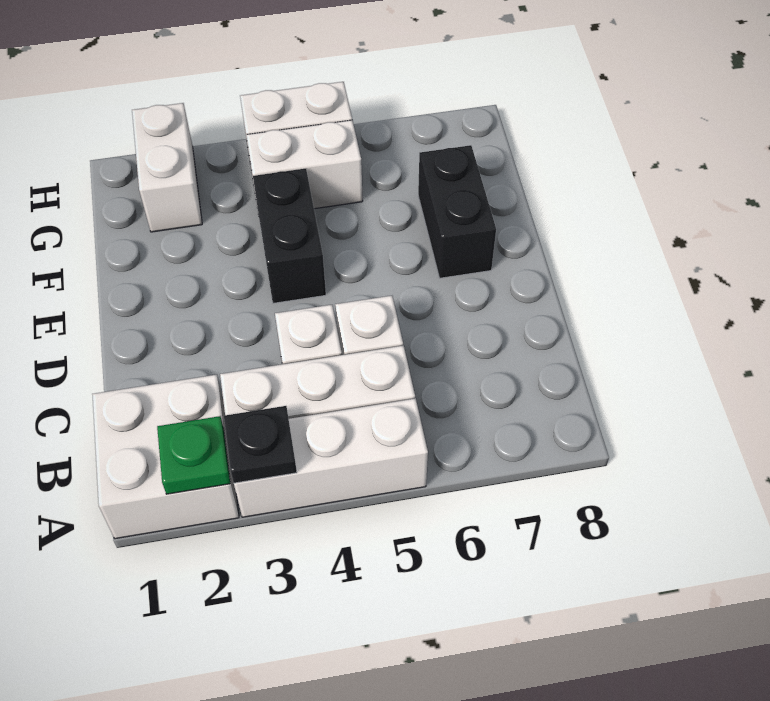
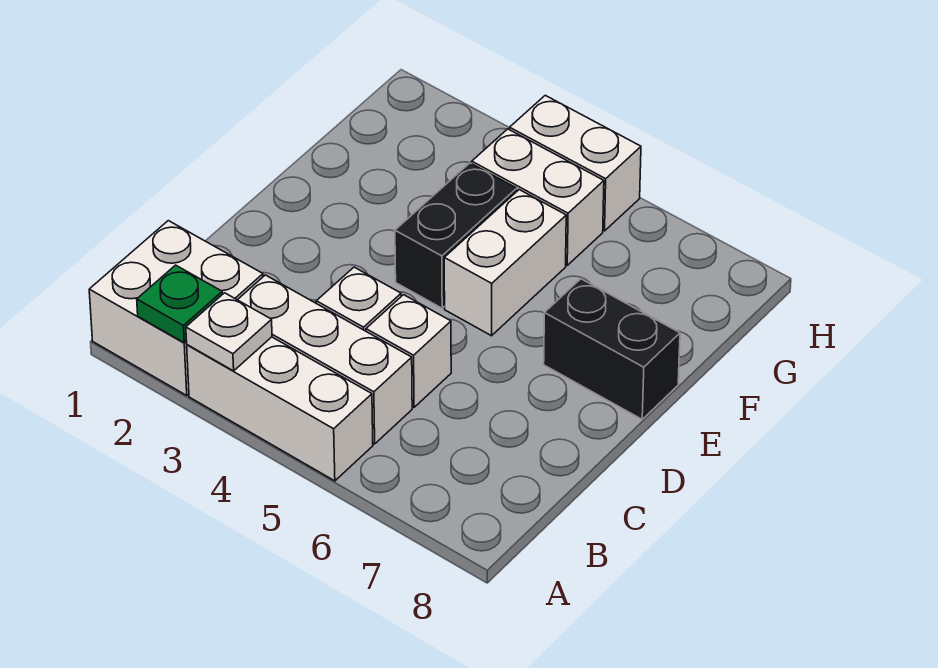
black plate A3 level 2 -> white plate A3 level 2
black brick E7:F7 level 1 -> black brick E7:E8 level 1
white brick G2:H2 level 1 -> white brick E5:F5 level 1

